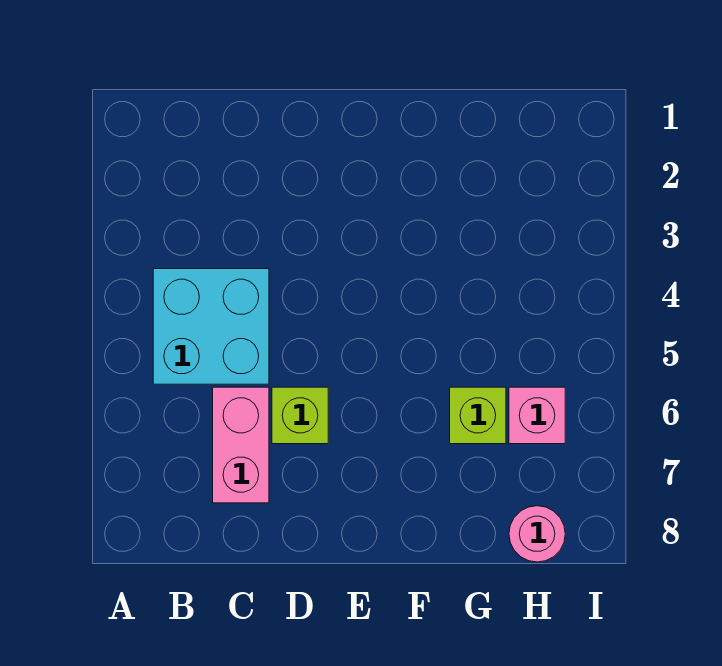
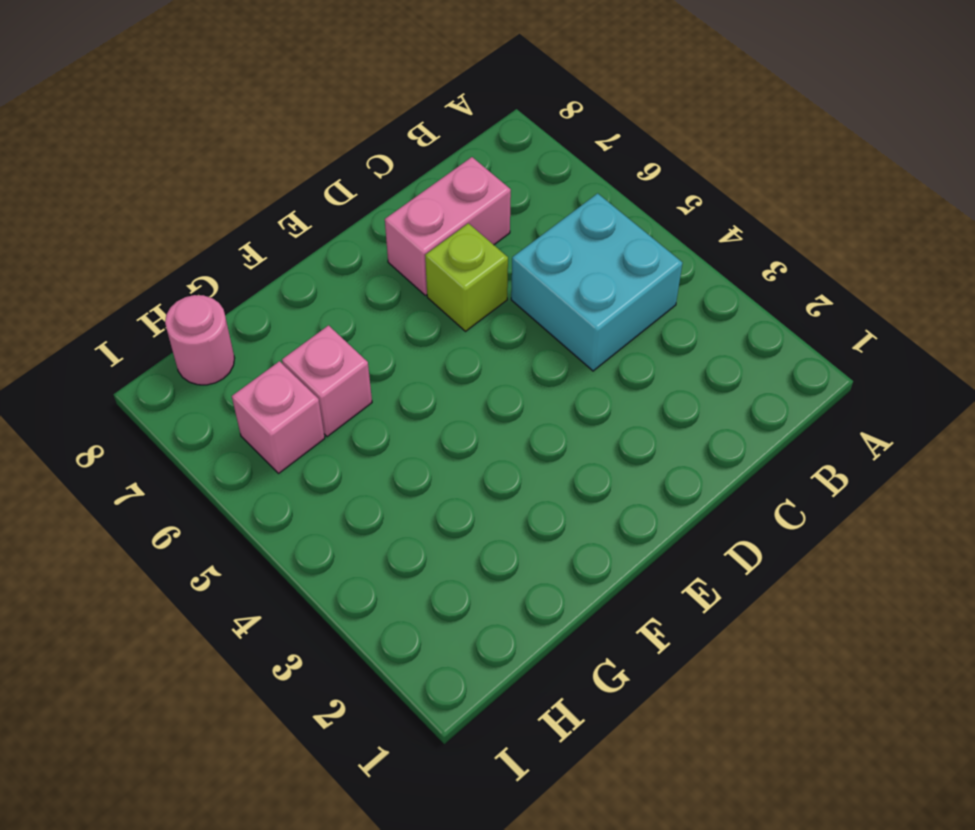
pink brick C6:C7 level 1 -> pink brick C7:D7 level 1
lime brick G6 level 1 -> pink brick G6 level 1

